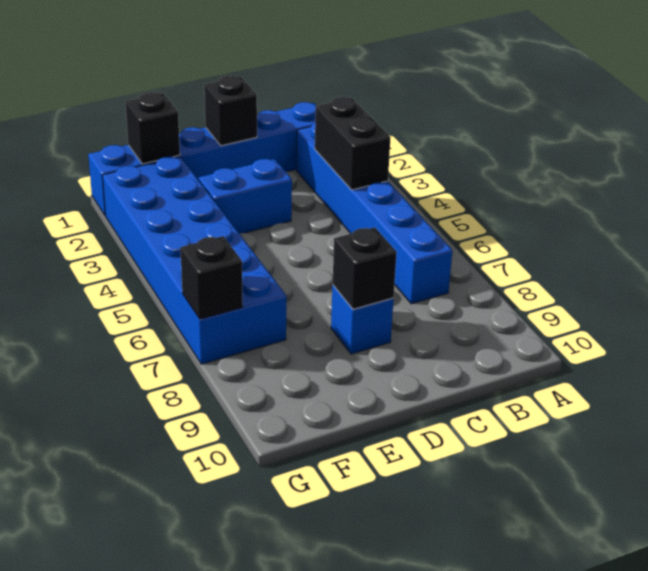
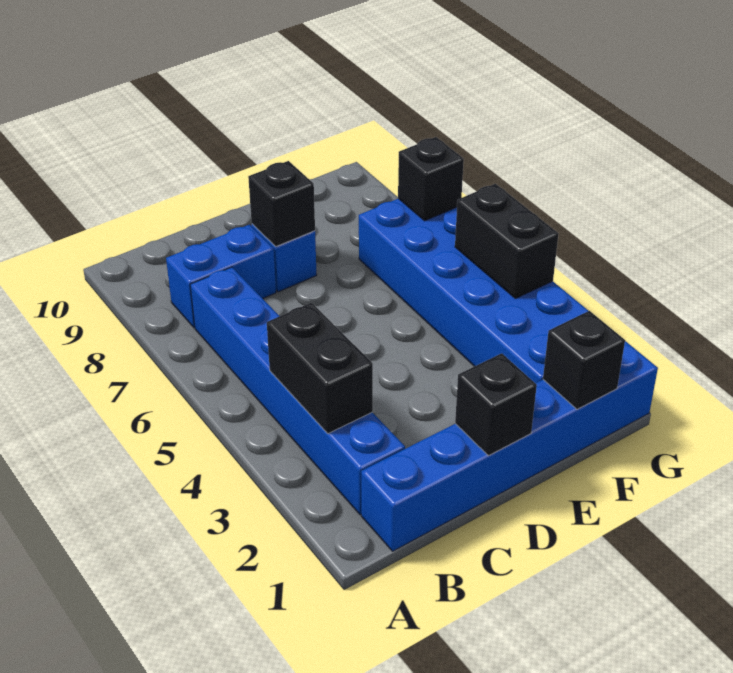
blue brick D3:E3 level 1 -> blue brick B8:C8 level 1
none -> black brick G4:G5 level 2

